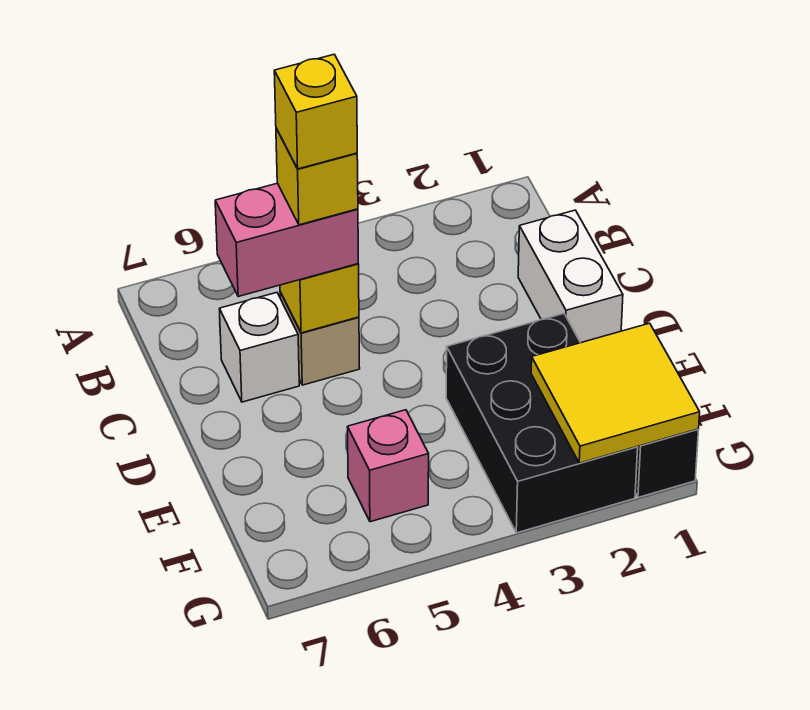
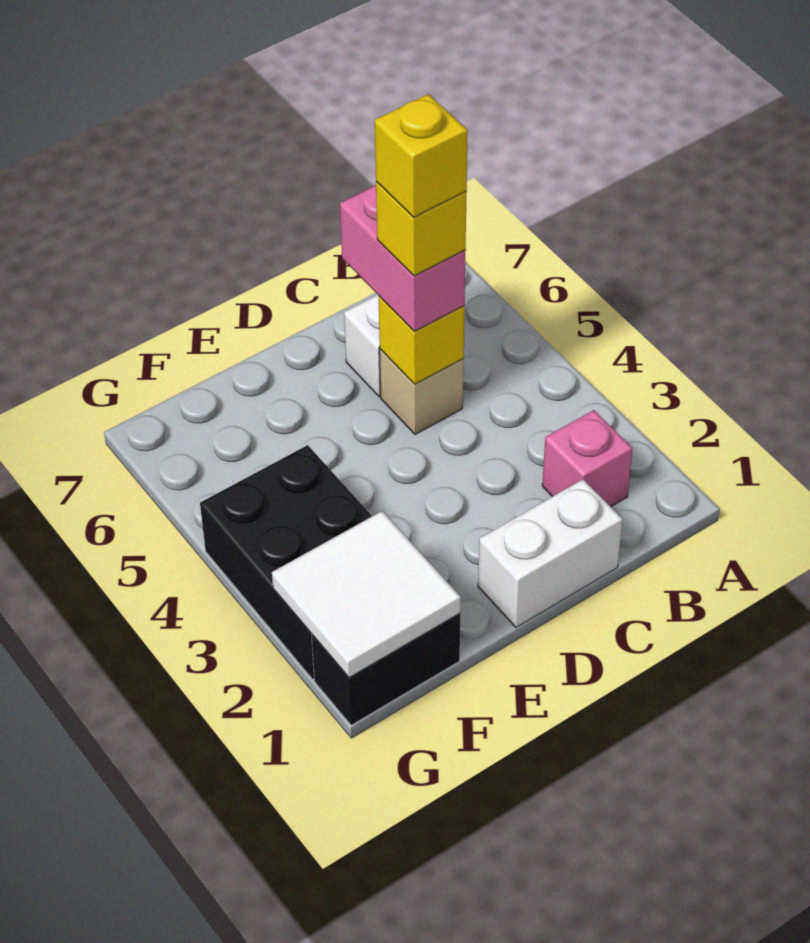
black brick E2:G3 level 1 -> black brick F2:G4 level 1
yellow tile F1:G2 level 2 -> white tile F1:G2 level 2
pink brick F5 level 1 -> pink brick B2 level 1

